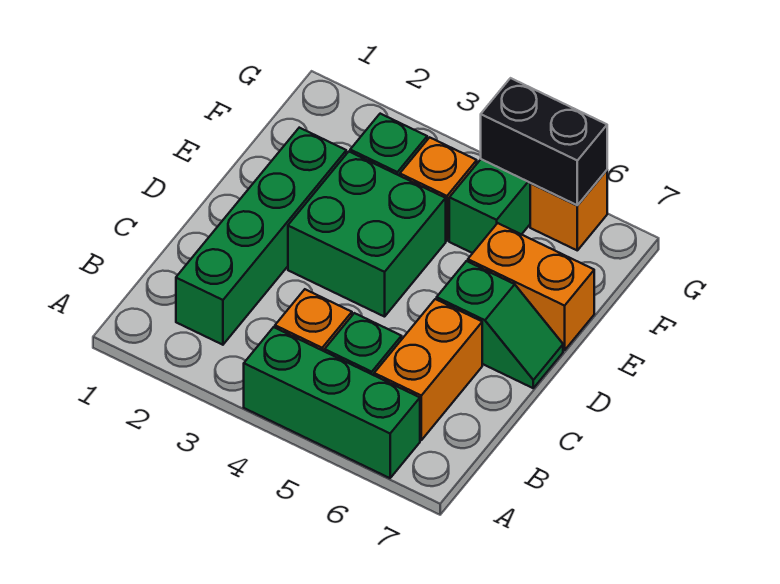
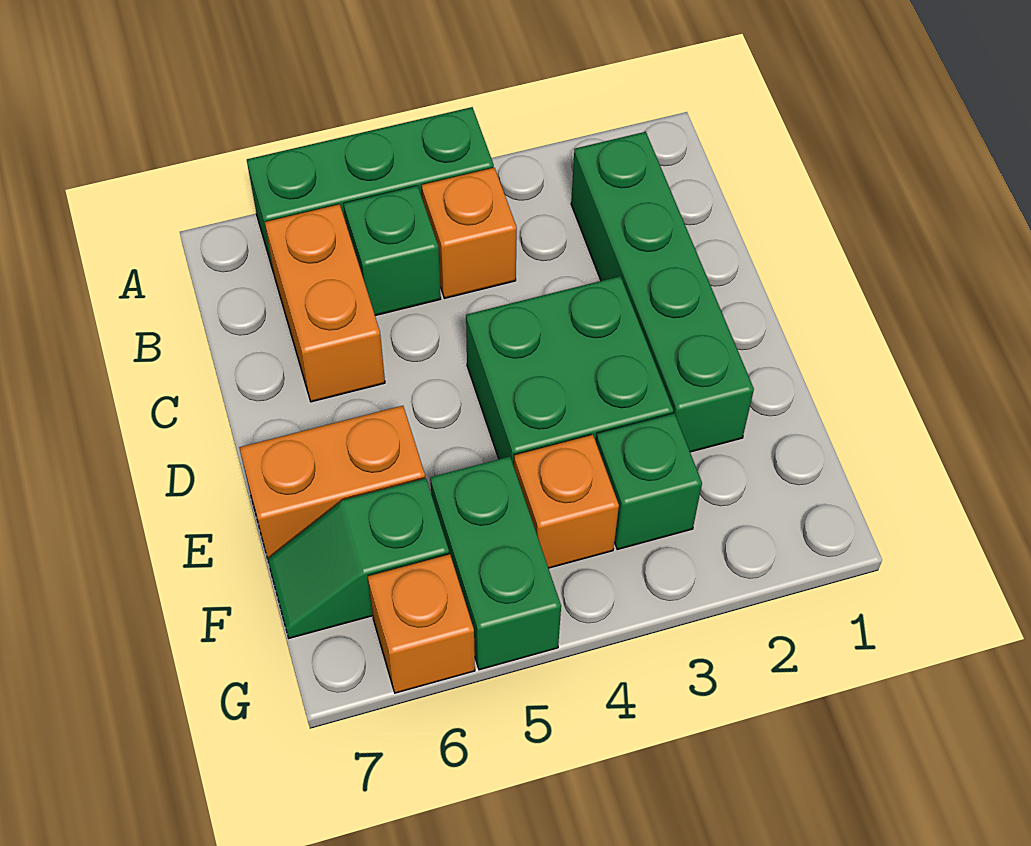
green slope D6:D7 level 1 top 6 -> green slope F6:F7 level 1 top 6
black brick G5:G6 level 2 -> none

